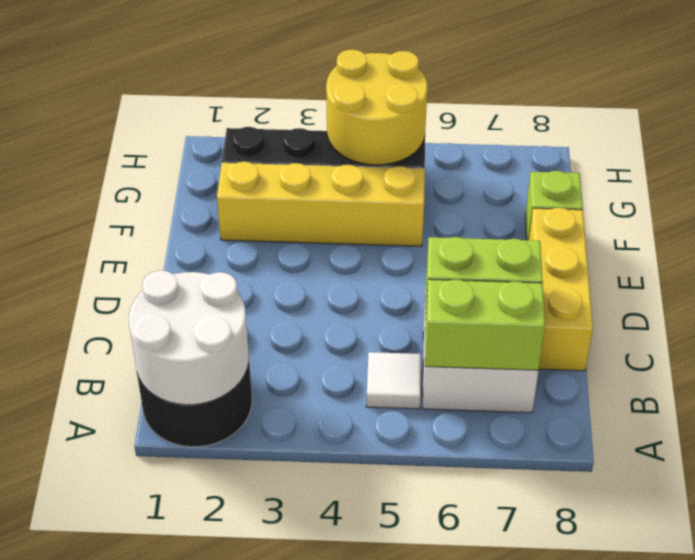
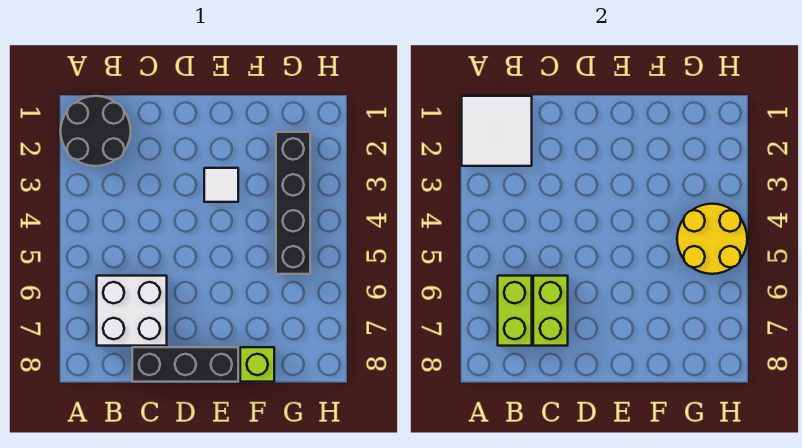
white round brick A1:B2 level 2 -> white tile A1:B2 level 2
white tile B5 level 1 -> white tile E3 level 1
yellow brick C8:E8 level 1 -> black brick C8:E8 level 1
yellow brick F2:F5 level 1 -> none

